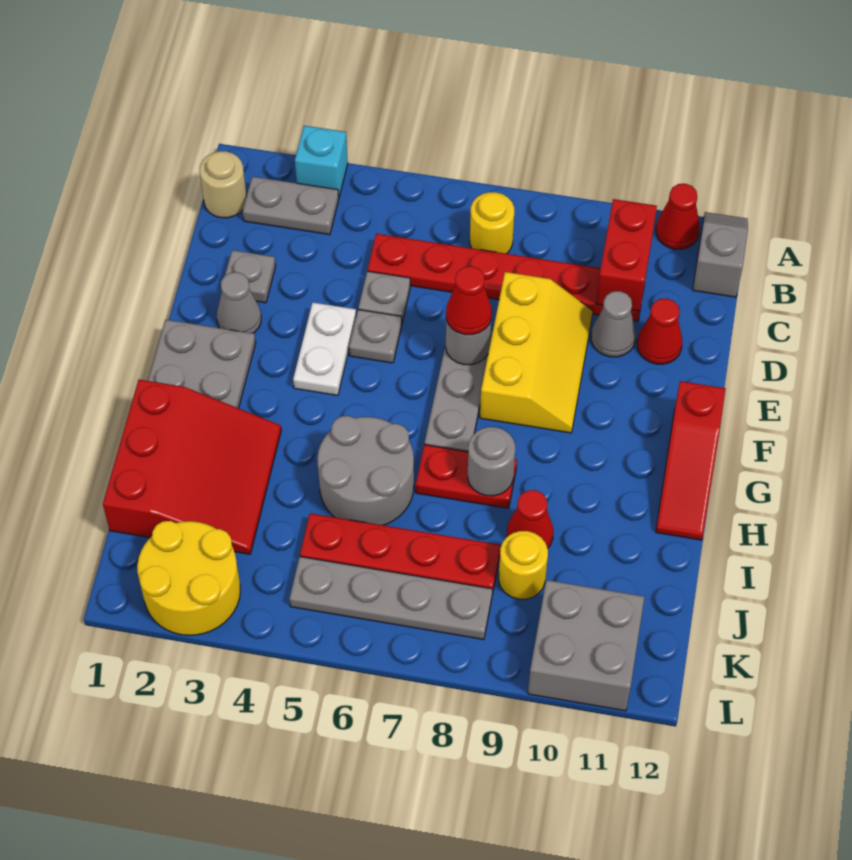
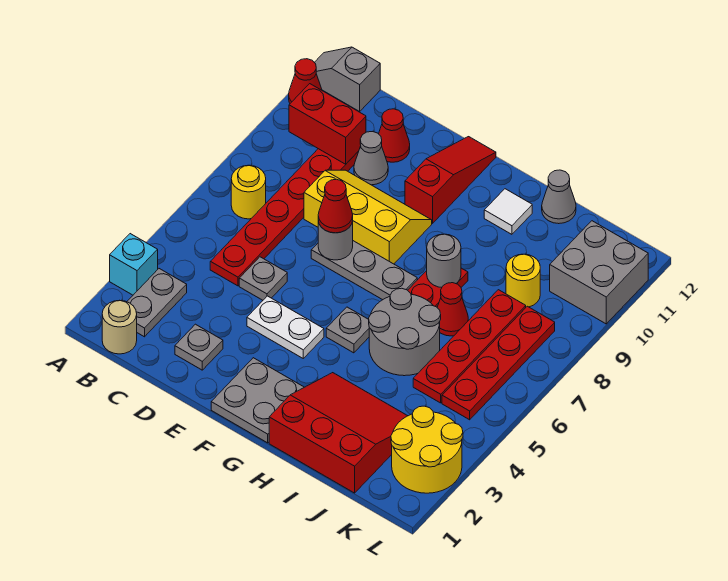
grey cone E2 level 1 -> grey cone I12 level 1
grey plate E5 level 1 -> grey plate G5 level 1
red slope F12:H12 level 1 top F -> red slope F10:F12 level 1 top 10
none -> white tile H11 level 1
red cone I9 level 1 -> red cone I7 level 1
grey plate K5:K8 level 1 -> red plate K5:K8 level 1

